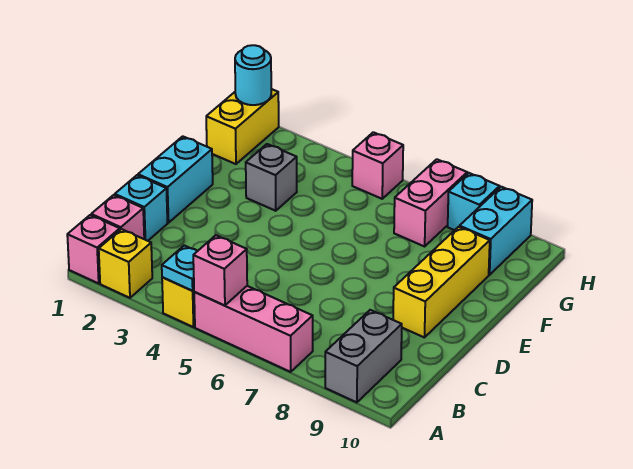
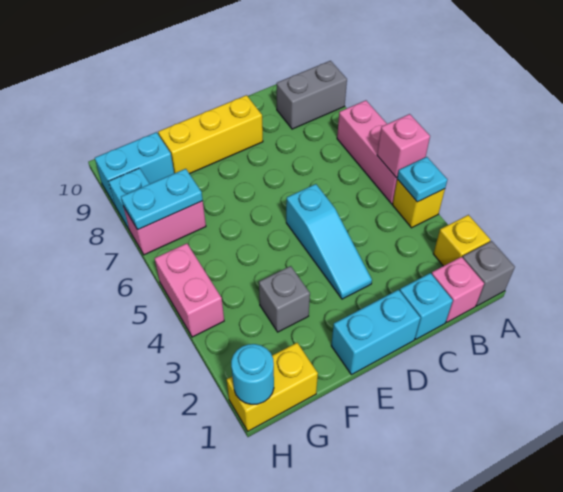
pink brick A1 level 1 -> grey brick A1 level 1
none -> cyan slope D3:D5 level 1 top 5
none -> cyan plate G7:H7 level 2
pink brick H5 level 1 -> pink brick H4:H5 level 1

